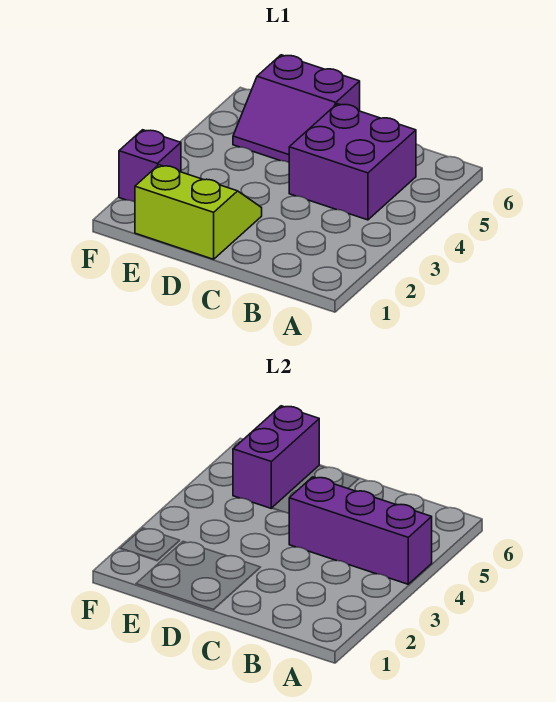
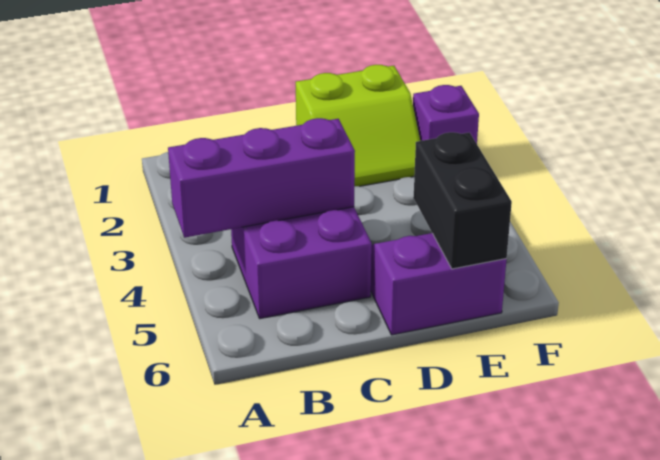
purple brick E5:E6 level 2 -> black brick E5:E6 level 2

